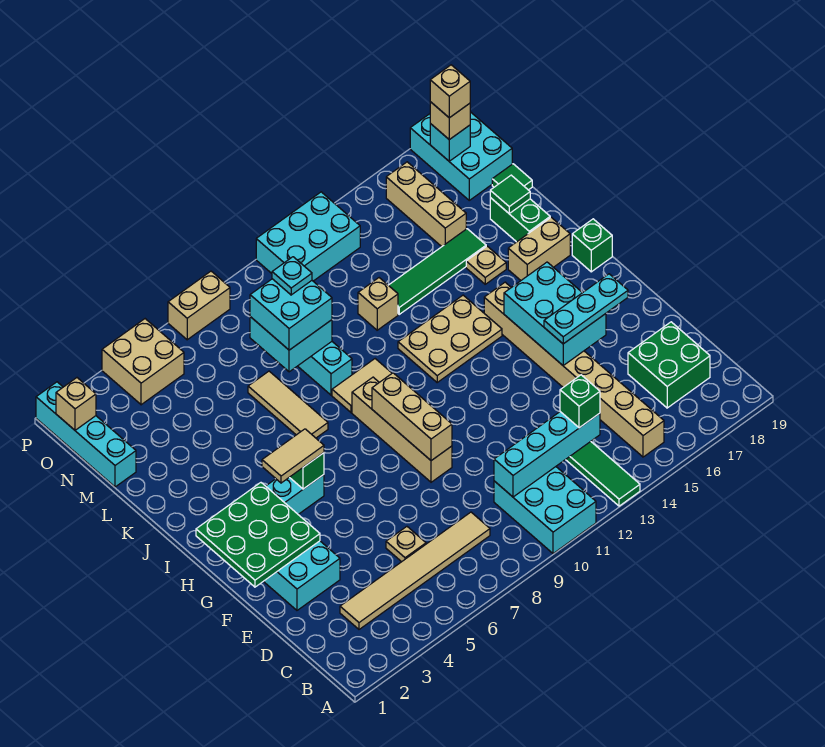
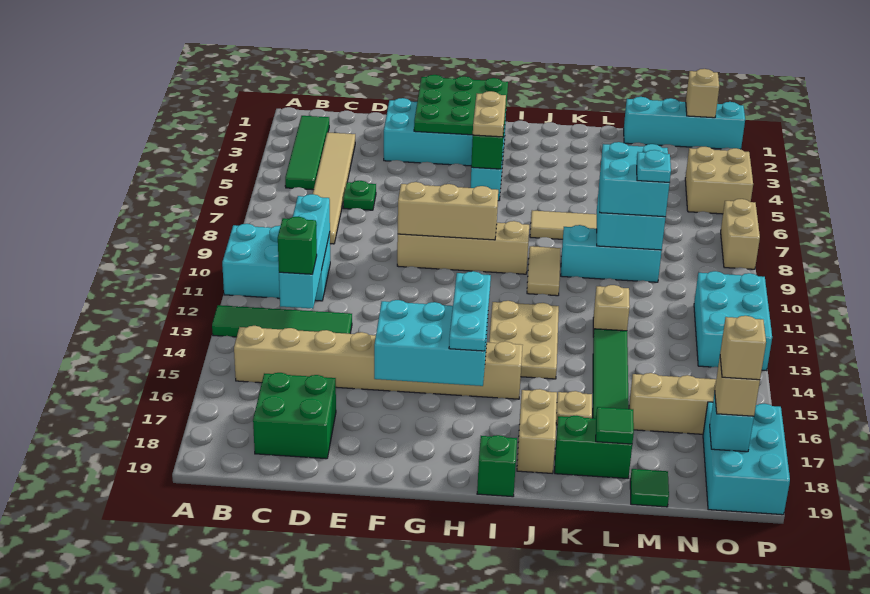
none -> green tile B2:B5 level 1
tan plate D6 level 1 -> green plate D6 level 1
cyan plate F15:F17 level 3 -> cyan plate H14:H16 level 3
tan tile H4:H5 level 3 -> tan plate H4:H5 level 3
cyan brick N18:P19 level 1 -> cyan brick O17:P19 level 1

